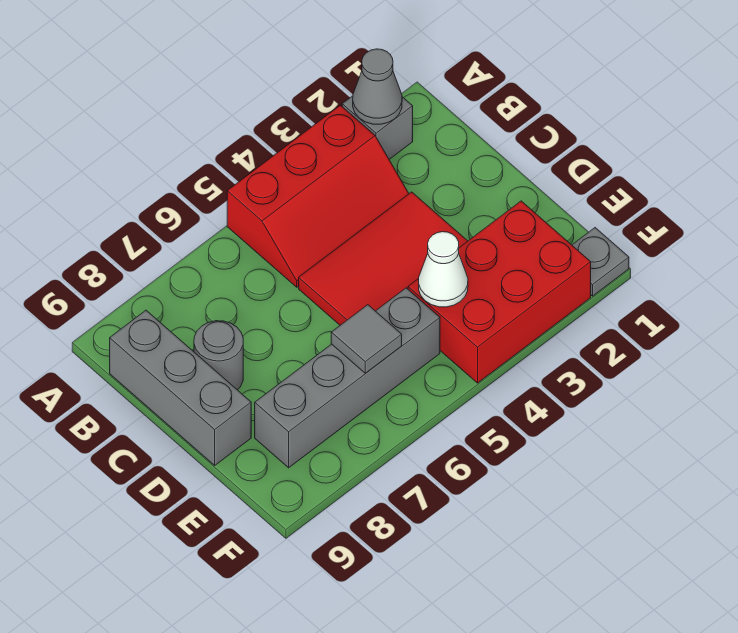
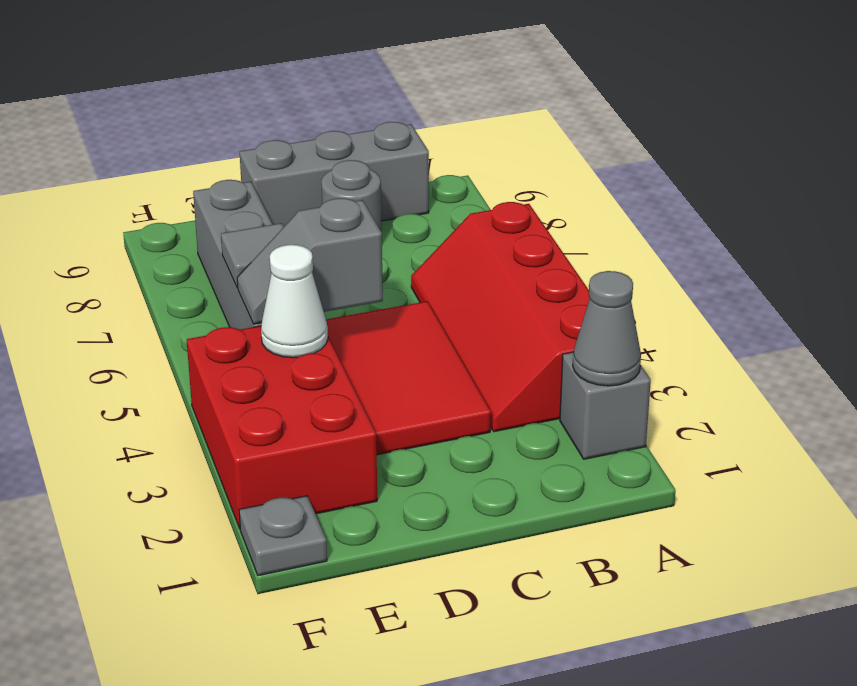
red slope A3:B5 level 1 top A -> red slope A3:B6 level 1 top A
none -> grey slope D5:E5 level 2 top D

